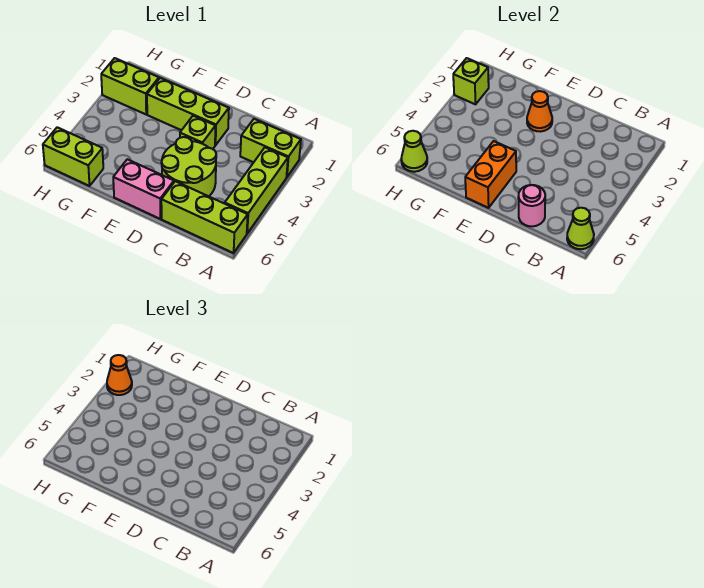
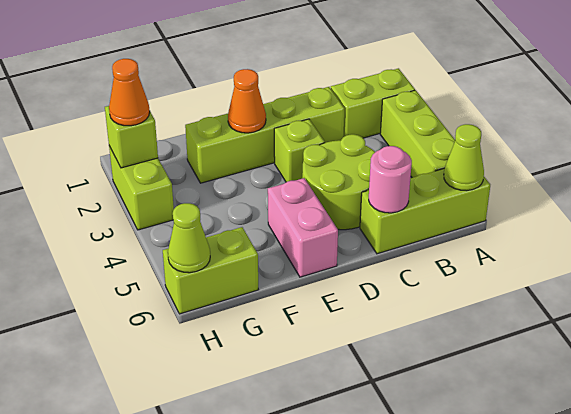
lime brick D2:F2 level 1 -> lime brick C2:F2 level 1
pink brick D6:E6 level 1 -> pink brick E5:E6 level 1
orange brick E5:E6 level 2 -> none
lime brick G2:H2 level 1 -> lime brick H2:H3 level 1

